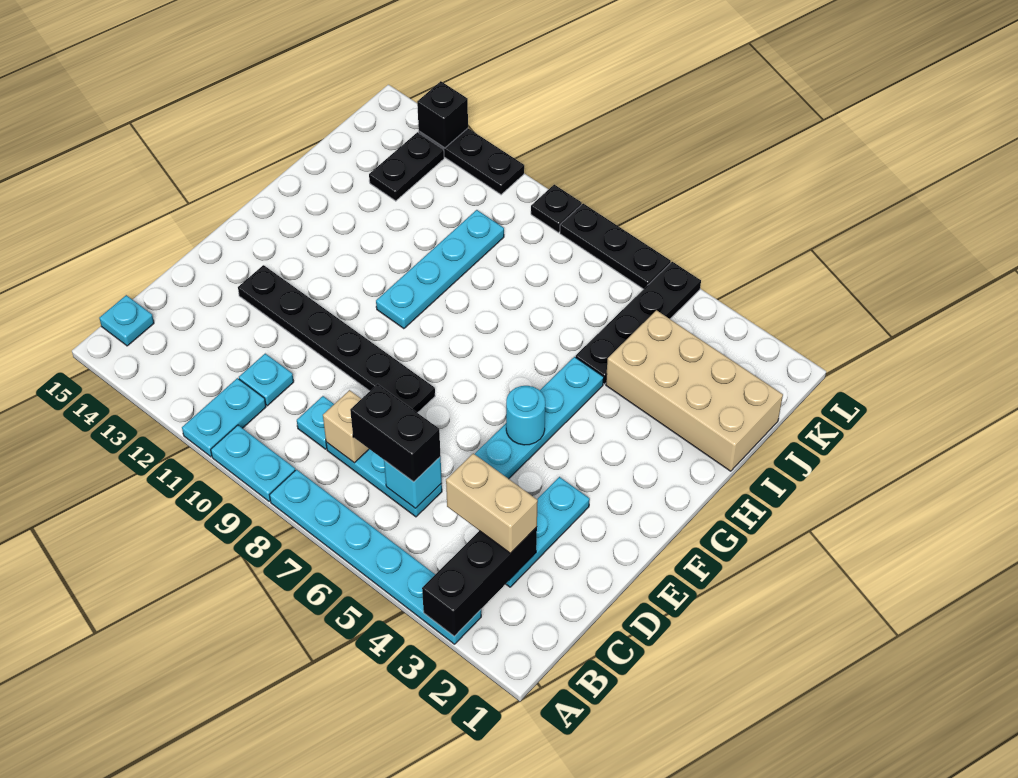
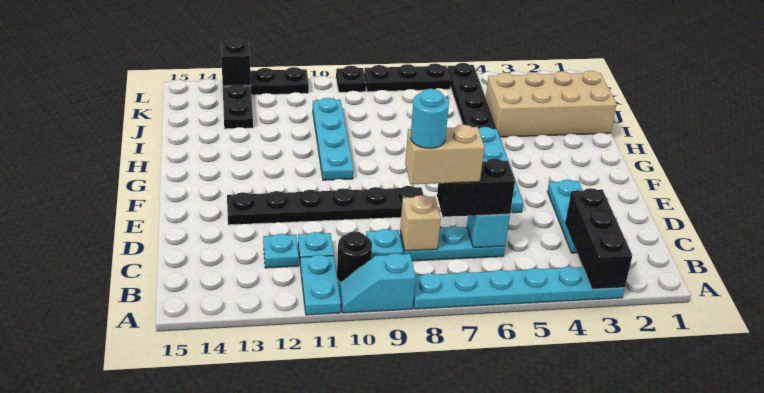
cyan plate A9:A10 level 1 -> cyan slope A9:A10 level 1 top 9
none -> black round brick B10 level 1
cyan plate B15 level 1 -> cyan plate C12 level 1
tan brick C3:C4 level 3 -> tan brick C7:C8 level 4
cyan round brick F5 level 2 -> cyan round brick C8 level 5

